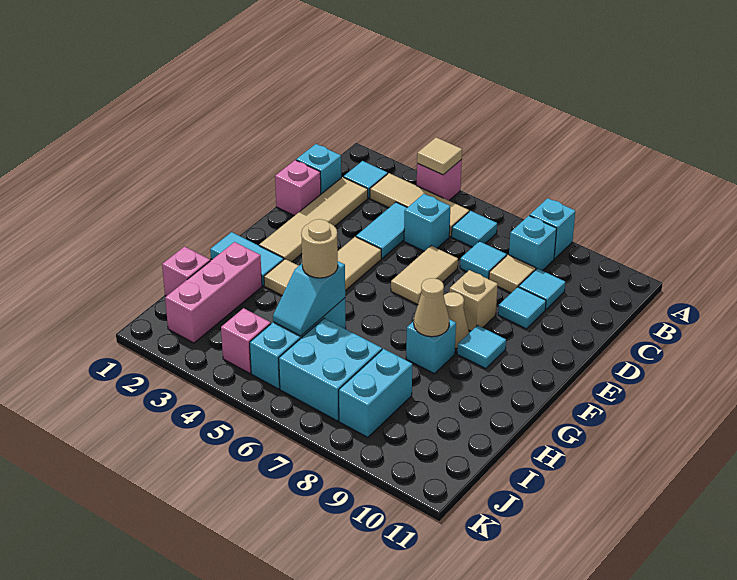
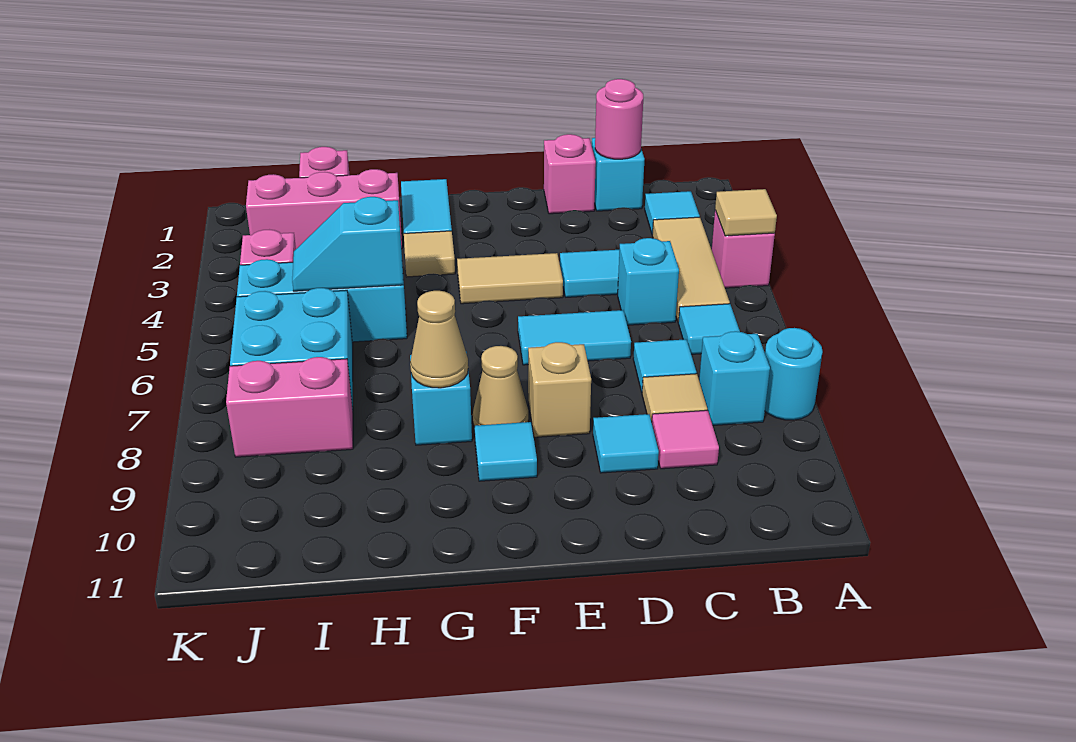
cyan brick A8 level 1 -> cyan round brick A8 level 1
none -> pink round brick C1 level 2
tan tile C2:F2 level 1 -> none
cyan tile C9 level 1 -> pink tile C9 level 1
tan tile D6:E6 level 1 -> cyan tile D6:E6 level 1
tan round brick H5 level 3 -> none
cyan brick I8:J8 level 1 -> pink brick I8:J8 level 1

